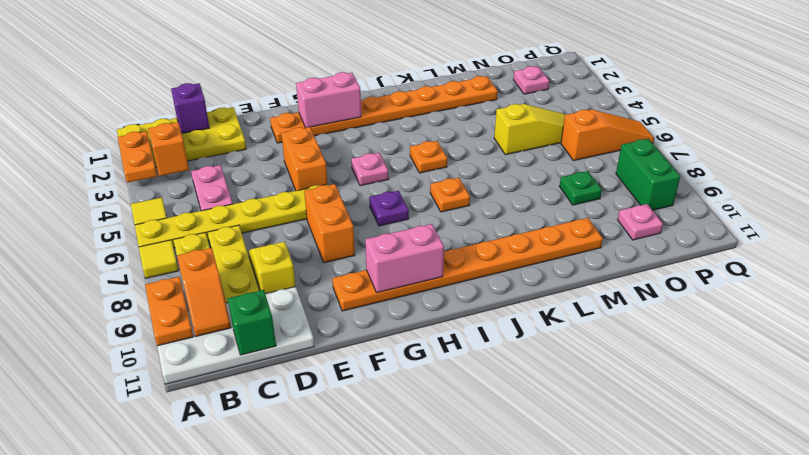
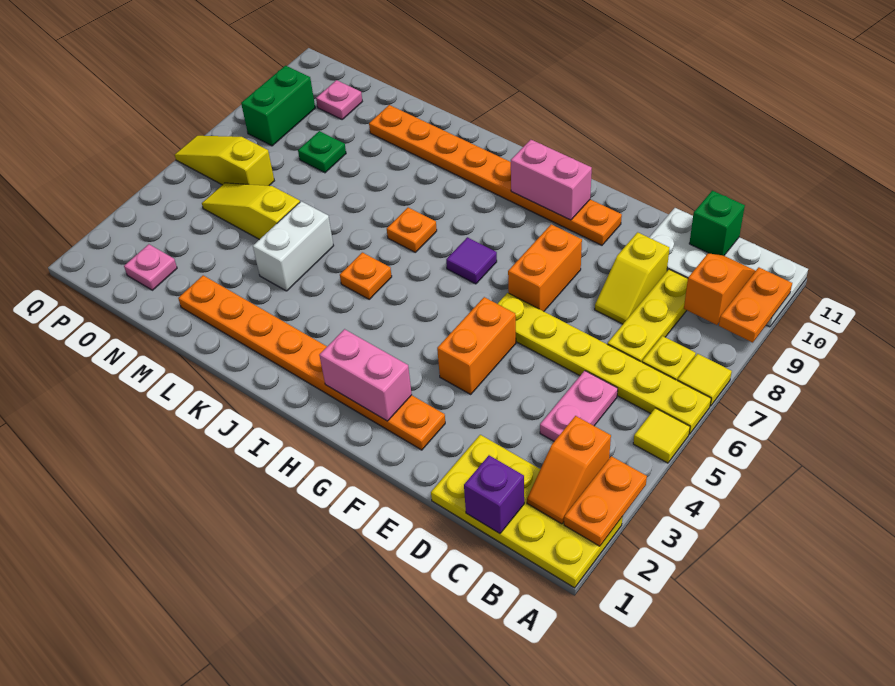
pink plate H5 level 1 -> none
purple plate H7 level 1 -> purple tile H7 level 1
none -> white brick L4:L5 level 1
orange slope O6:Q6 level 1 top O -> yellow slope O6:Q6 level 1 top O

